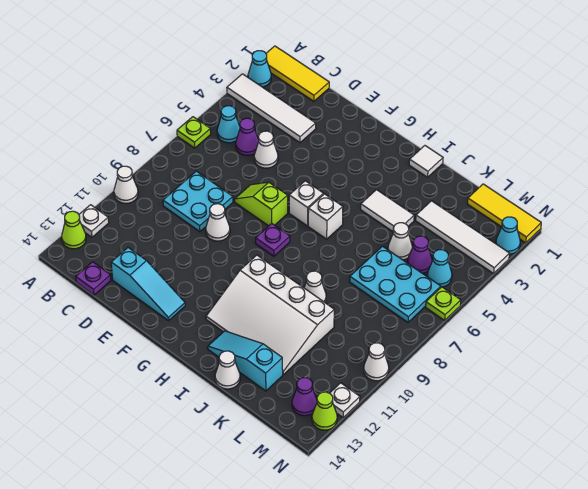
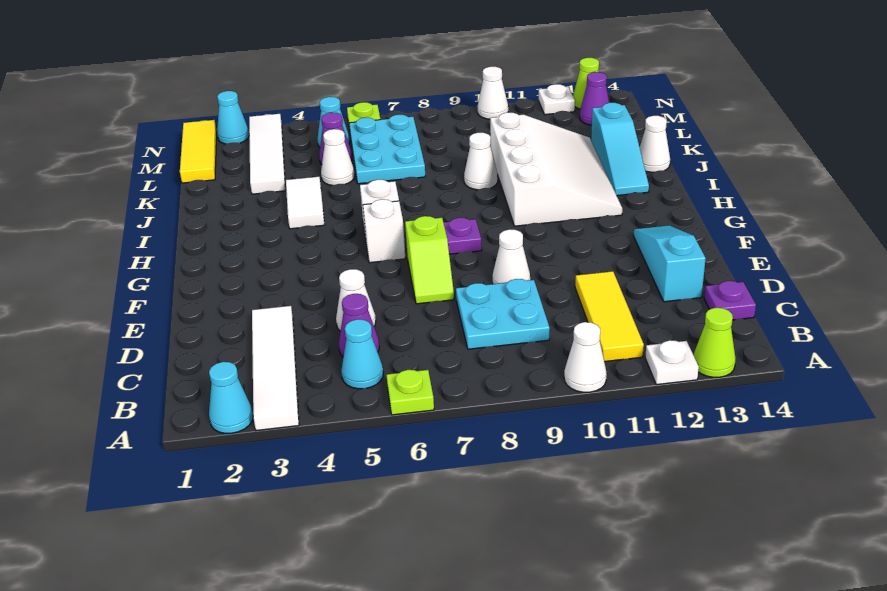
yellow tile A1:C1 level 1 -> yellow tile B11:D11 level 1
white tile I1 level 1 -> none

